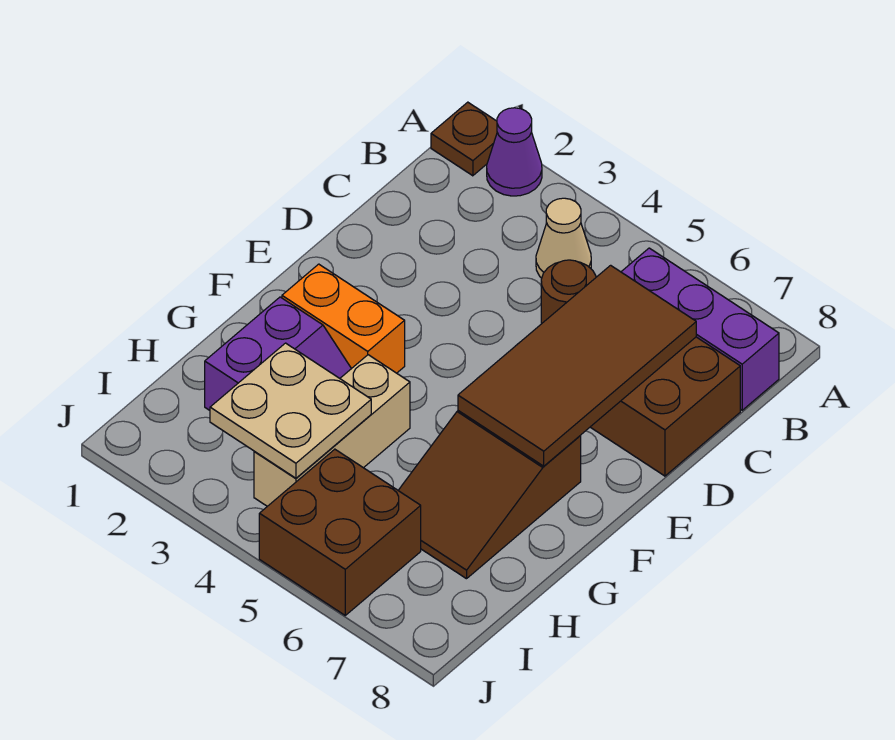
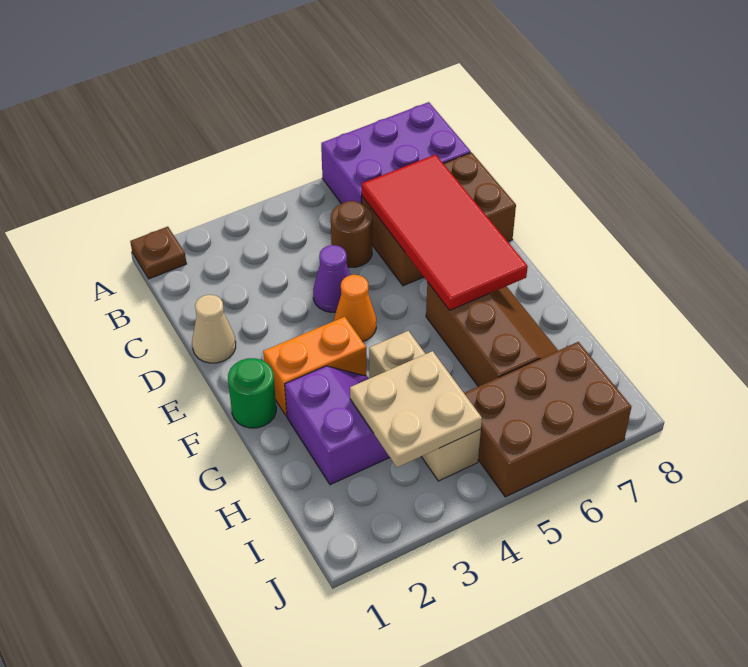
purple cone A2 level 1 -> purple cone D4 level 1
tan cone B4 level 1 -> tan cone D1 level 1
purple brick B6:B8 level 1 -> purple brick A6:B8 level 1
brown tile C6:F7 level 2 -> red tile C6:F7 level 2
none -> orange cone E4 level 1
none -> green round brick F1 level 1
brown slope F6:H7 level 1 top F -> brown slope F6:H7 level 1 top 6
brown brick I5:J6 level 1 -> brown brick I5:J7 level 1

